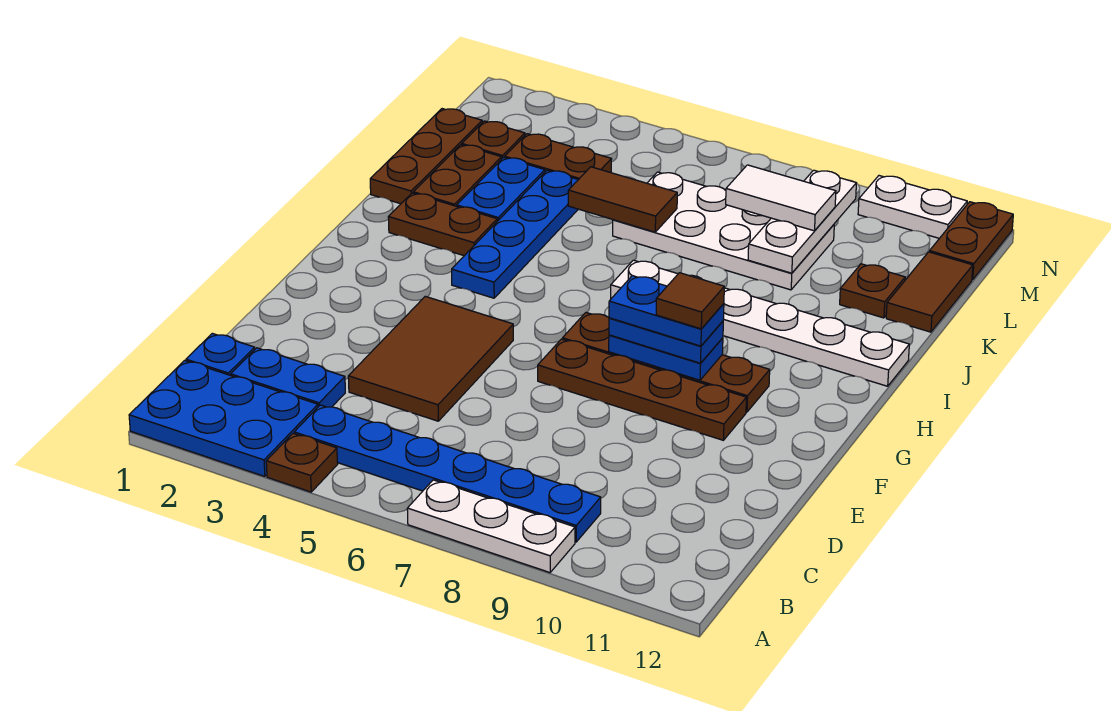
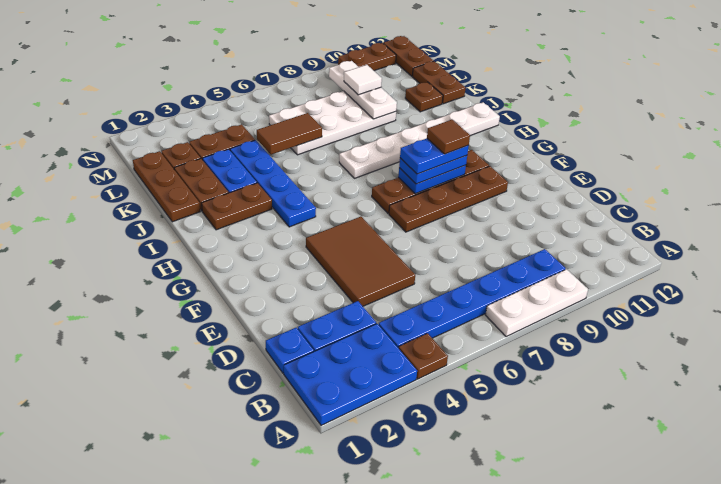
brown tile K12:L12 level 1 -> brown plate K12:L12 level 1
white tile L8:L9 level 3 -> white tile L9 level 3
white plate N10:N11 level 1 -> brown plate N10:N11 level 1

